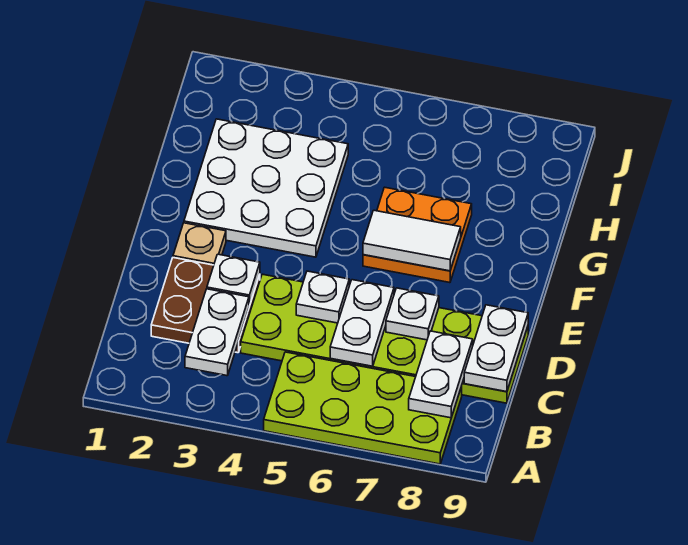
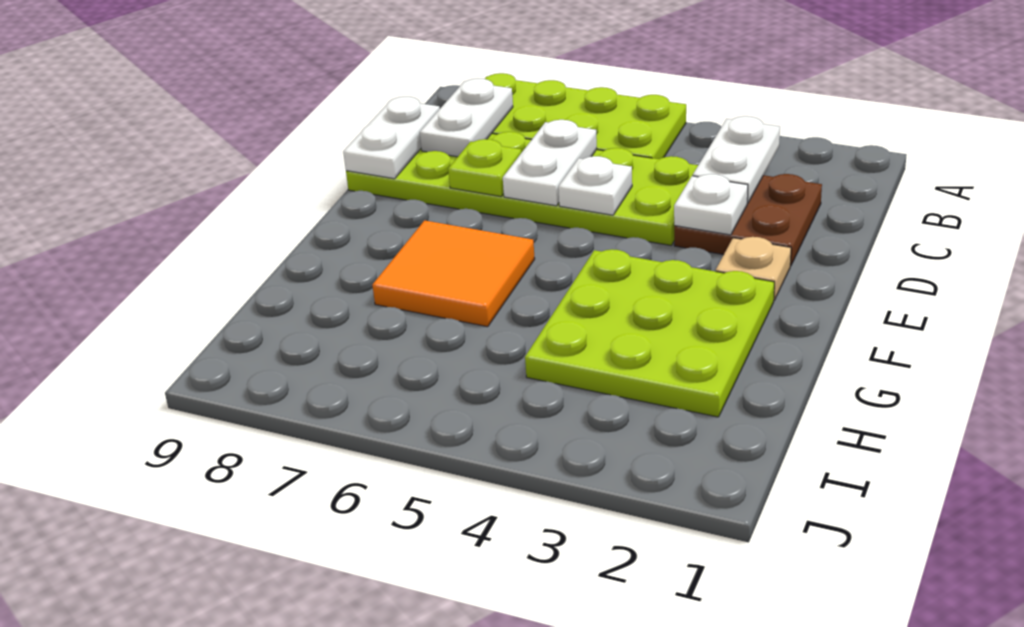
white plate D7 level 2 -> lime plate D7 level 2
white plate F2:H4 level 1 -> lime plate F2:H4 level 1
orange plate F6:G7 level 1 -> orange tile F6:G7 level 1
white tile F6:F7 level 2 -> none

